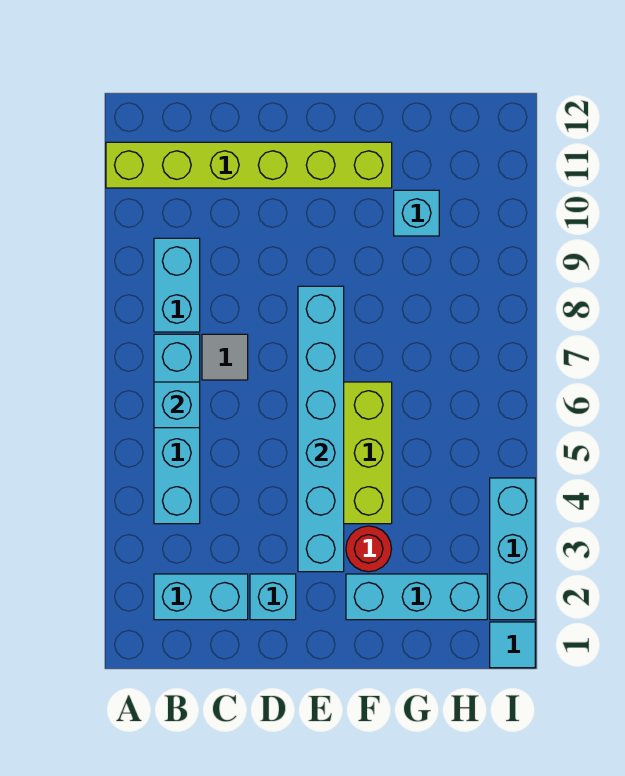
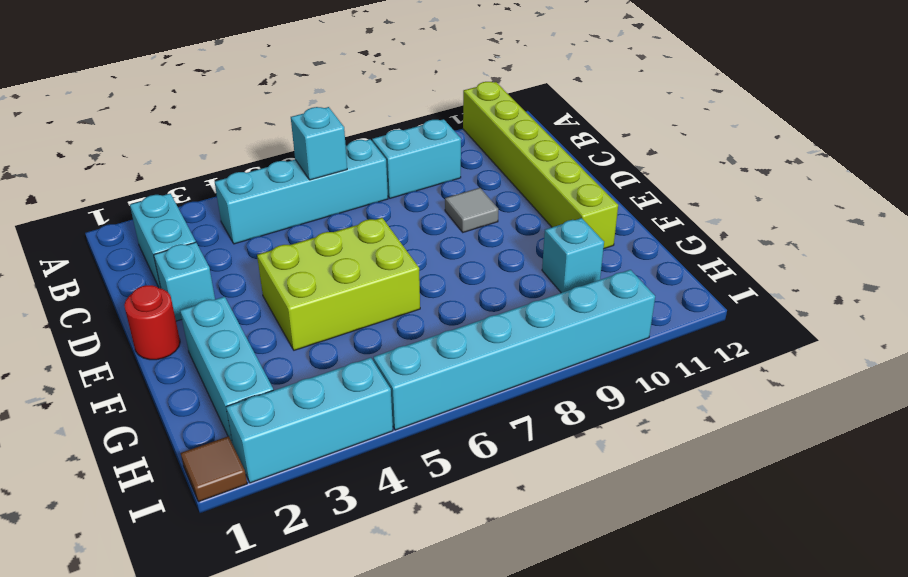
grey tile C7 level 1 -> grey tile D9 level 1
cyan brick E3:E8 level 2 -> cyan brick I5:I10 level 1
red round brick F3 level 1 -> red round brick E1 level 1
cyan tile I1 level 1 -> brown tile I1 level 1

